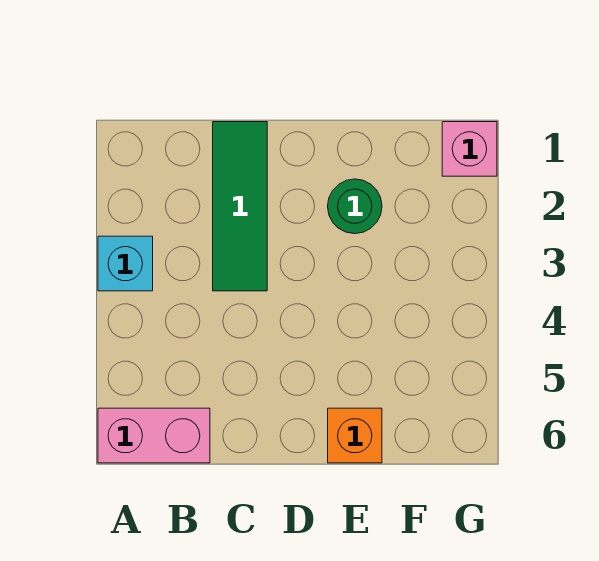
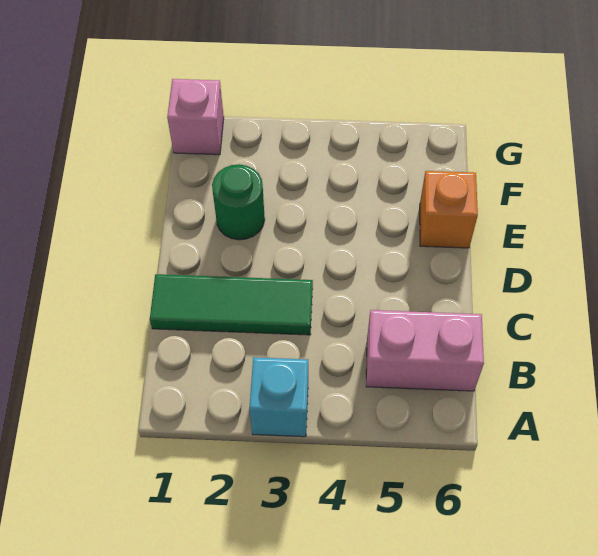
pink brick A6:B6 level 1 -> pink brick B5:B6 level 1

